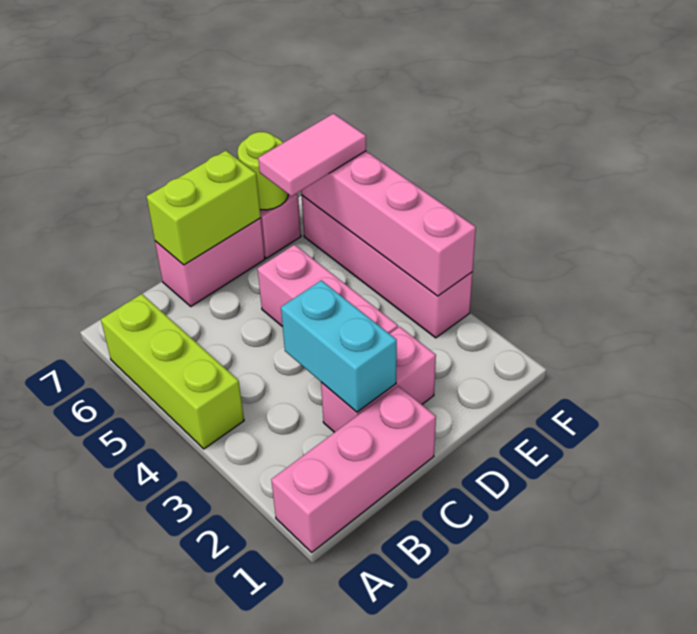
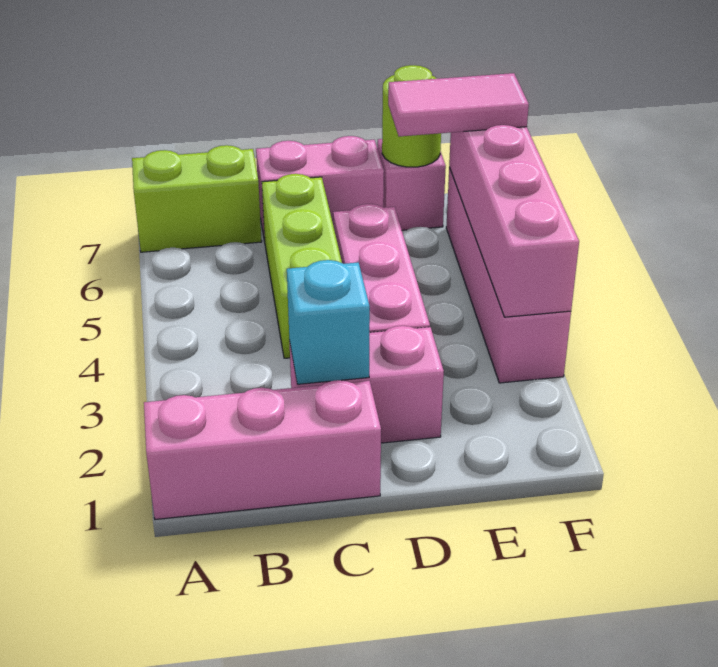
lime brick A4:A6 level 1 -> lime brick C4:C6 level 1
cyan brick C2:C3 level 2 -> cyan brick C2 level 2
lime brick C7:D7 level 2 -> lime brick A7:B7 level 1

